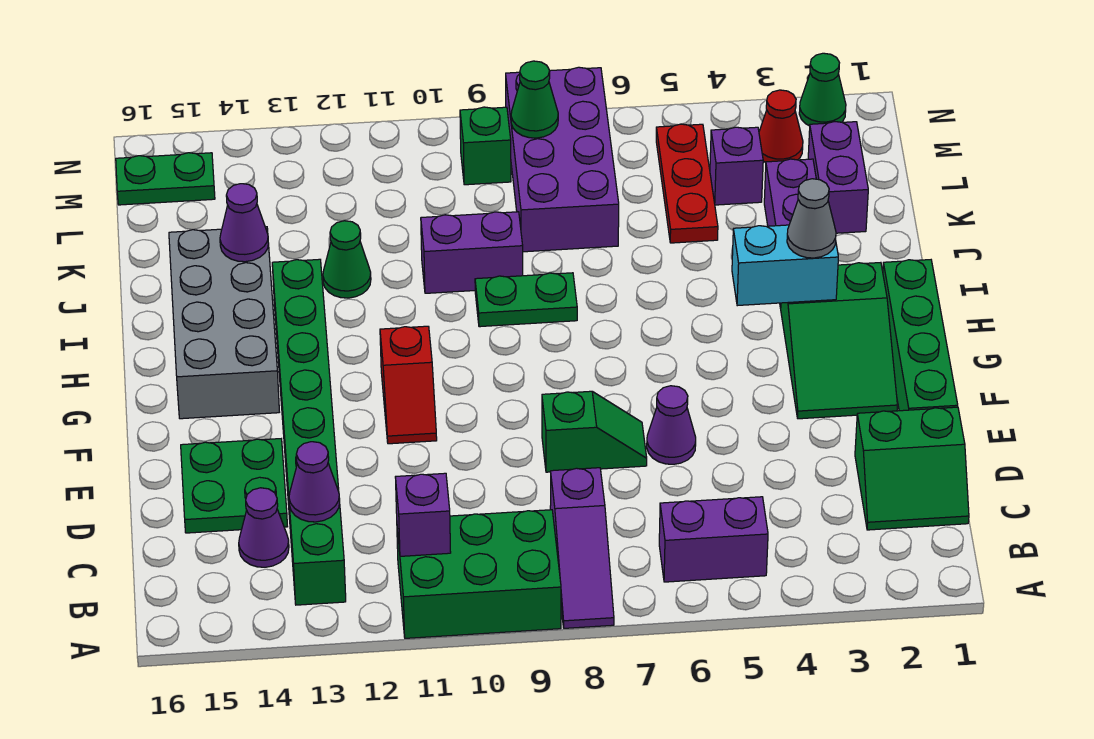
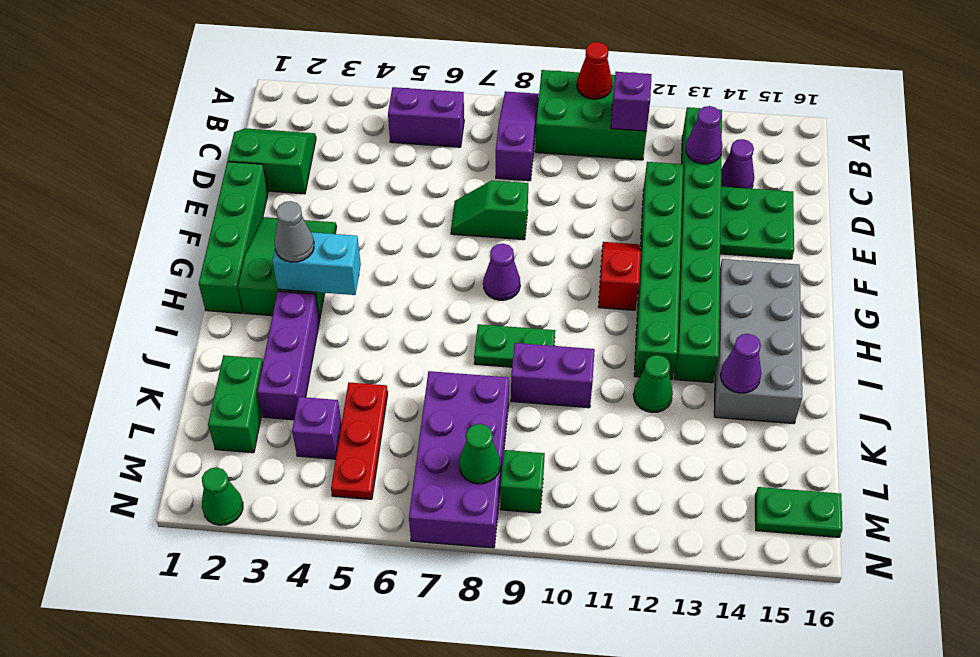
none -> green brick D12:I12 level 1
purple cone E6 level 1 -> purple cone G8 level 1
purple brick K2:L2 level 1 -> green brick K2:L2 level 1
red cone M3 level 1 -> red cone A10 level 2

